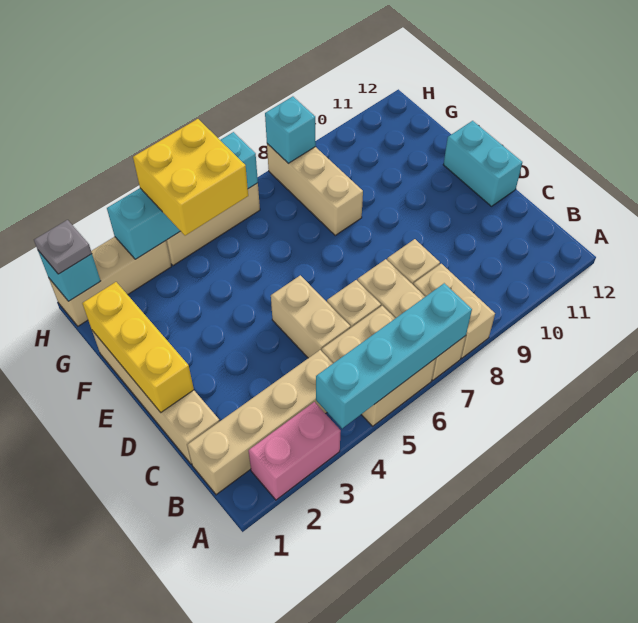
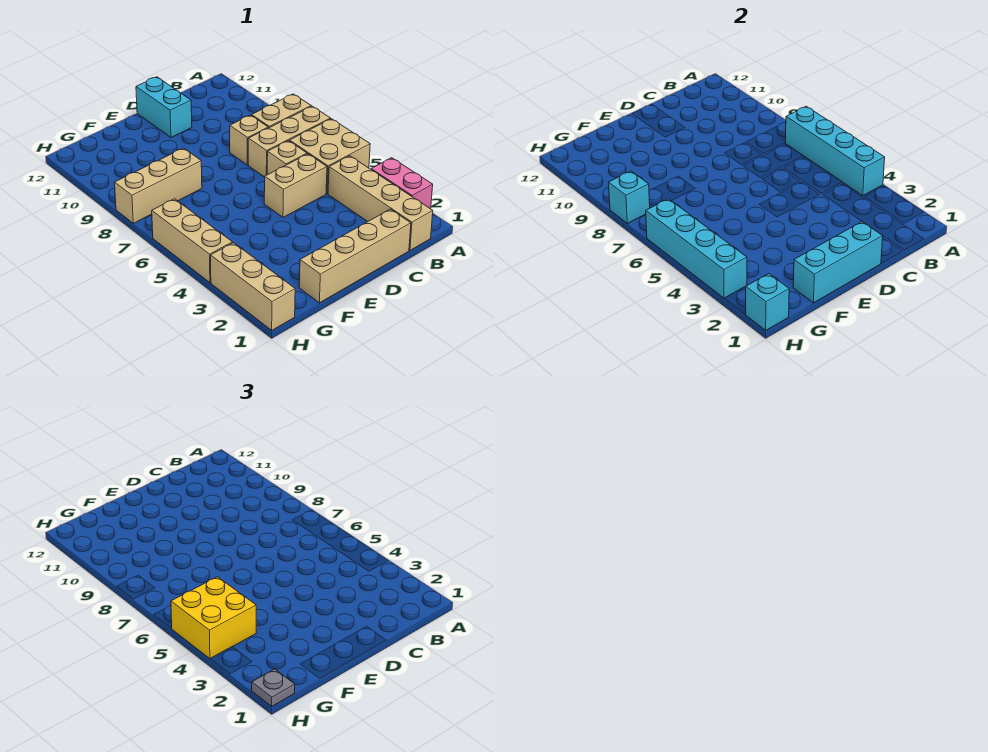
yellow brick D1:F1 level 2 -> cyan brick D1:F1 level 2
cyan brick D12:E12 level 1 -> cyan brick D11:D12 level 1

